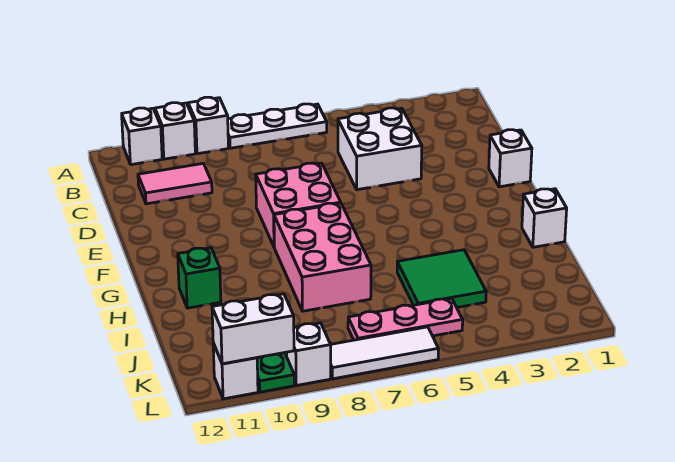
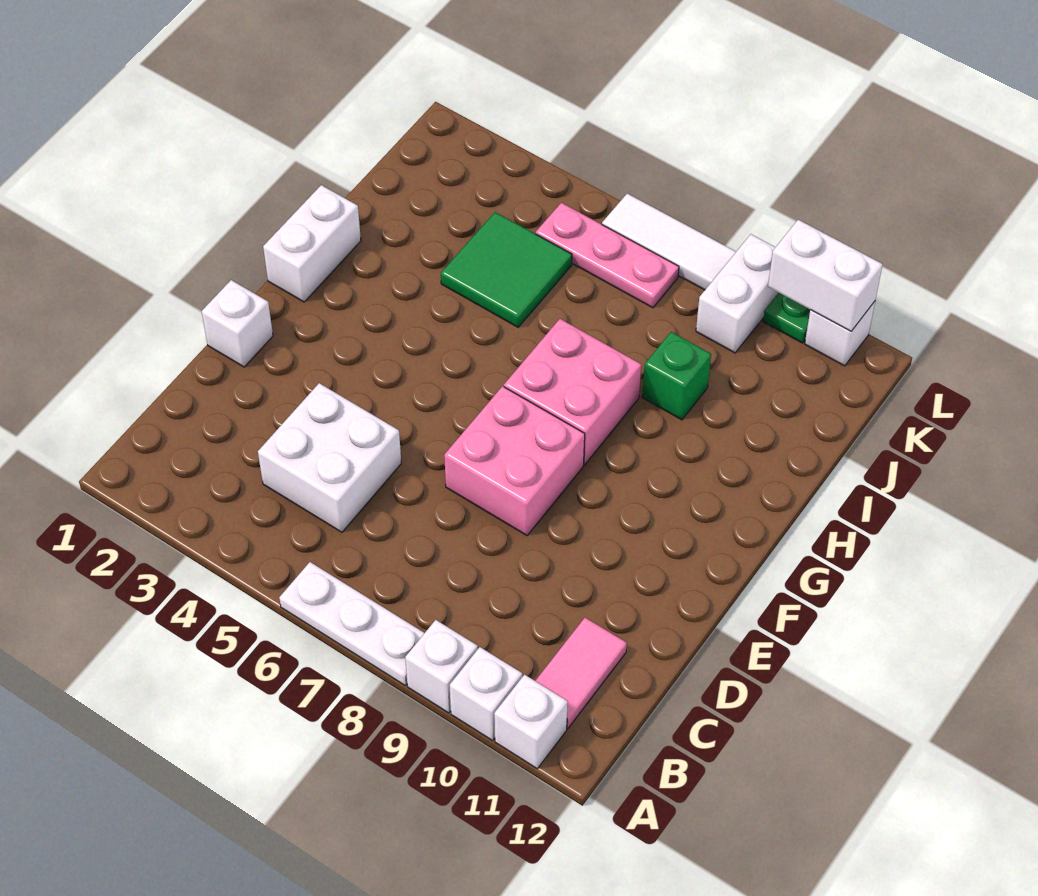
pink tile C10:C11 level 1 -> pink tile B11:C11 level 1
pink brick G7:I8 level 1 -> pink brick G7:H8 level 1
white brick H1 level 1 -> white brick G1:H1 level 1
green brick H11 level 1 -> green brick I9 level 1
white brick L9 level 1 -> white brick K9:L9 level 1

